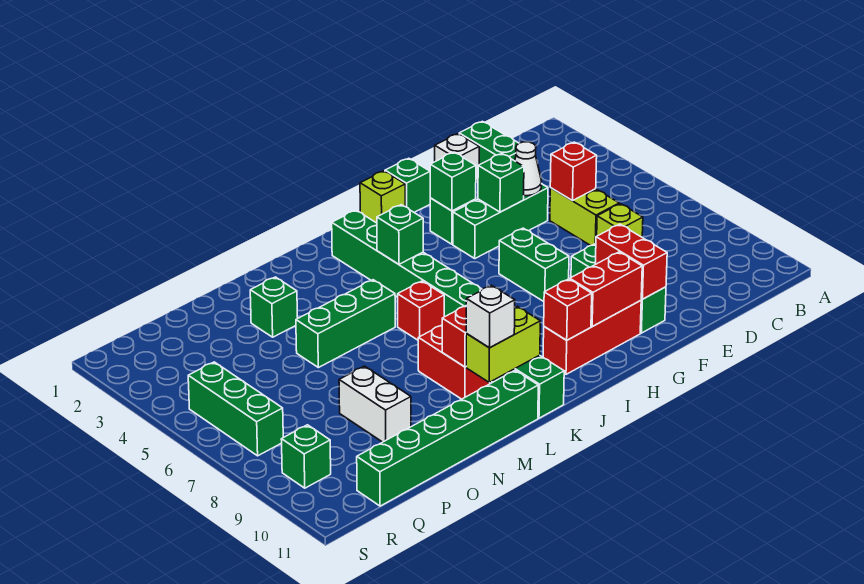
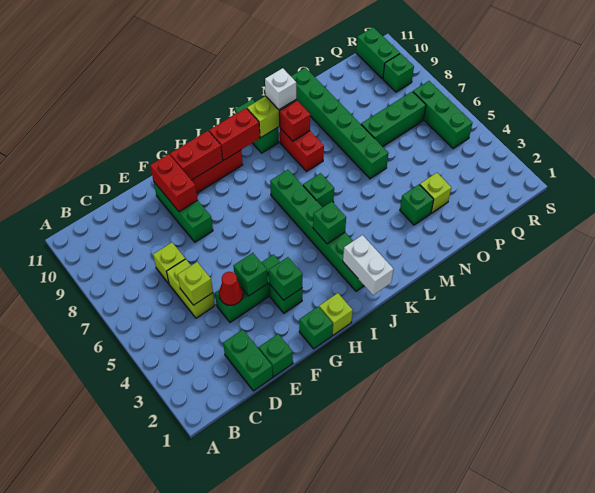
red brick D5 level 2 -> lime brick D5 level 2
white brick E1 level 1 -> green brick E1 level 1
white cone E4 level 2 -> red cone E4 level 2
green brick G6:G7 level 1 -> green brick R10:R11 level 1
red brick I10 level 2 -> red brick I10:J10 level 2
red brick K6 level 1 -> green brick K6 level 1
green brick L5:N5 level 1 -> green brick O7:Q7 level 1
green brick L11:Q11 level 1 -> green brick N6:N11 level 1
none -> lime brick O3 level 1
white brick O8:O9 level 1 -> white brick J1:J2 level 2

